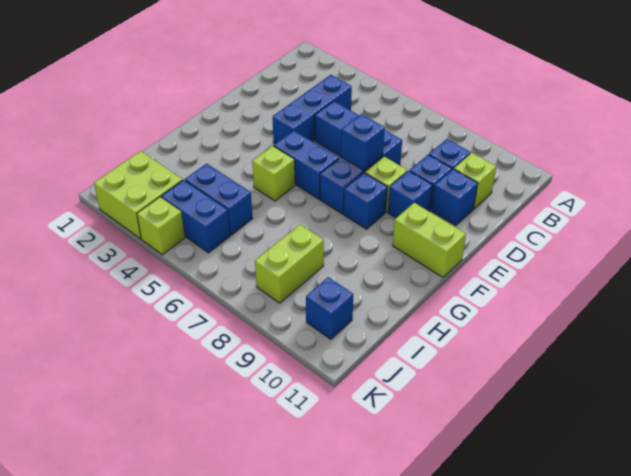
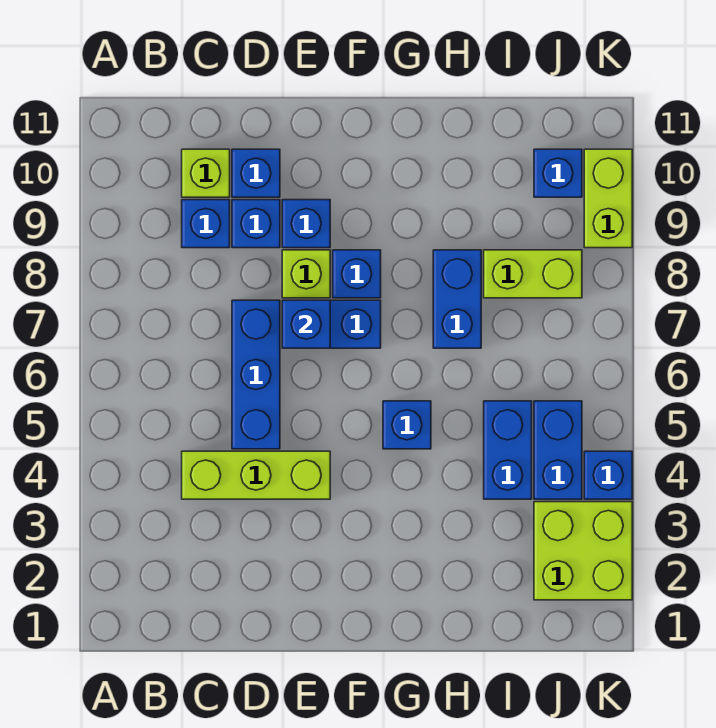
blue brick C4:E4 level 1 -> lime brick C4:E4 level 1
blue brick F5:F6 level 1 -> blue brick H7:H8 level 1
lime brick F10:F11 level 1 -> lime brick K9:K10 level 1
lime brick G5 level 1 -> blue brick G5 level 1
lime brick K4 level 1 -> blue brick K4 level 1

